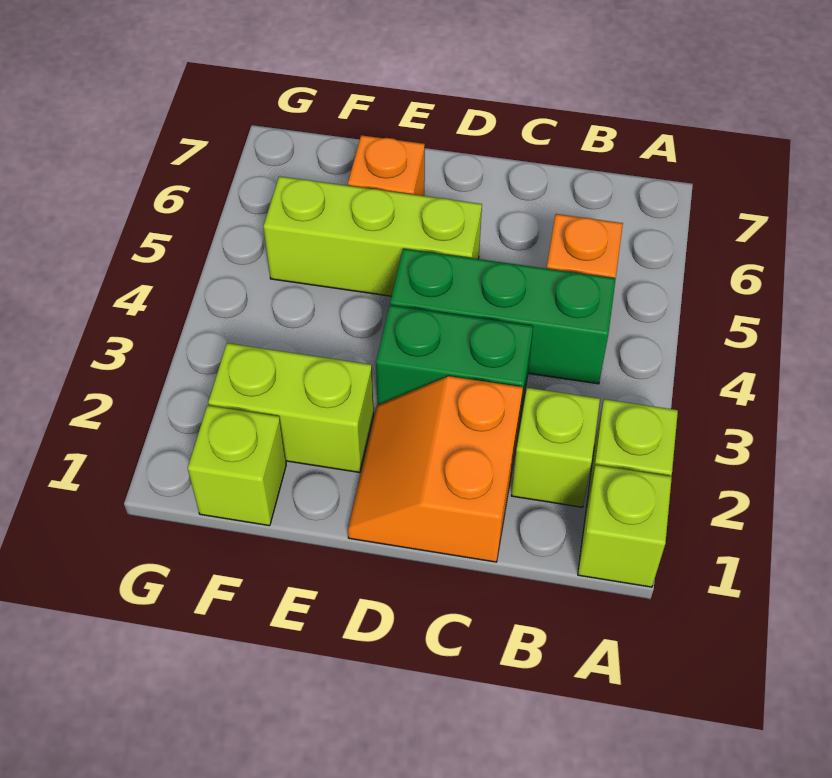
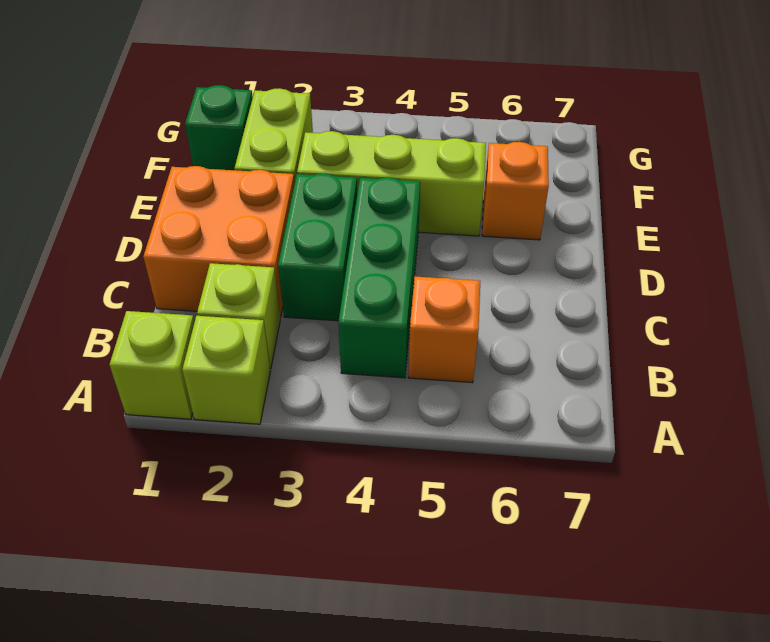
orange slope C1:D2 level 1 top C -> orange brick C1:D2 level 1
lime brick D5:F5 level 1 -> lime brick E3:E5 level 1
lime brick F1 level 1 -> green brick F1 level 1

